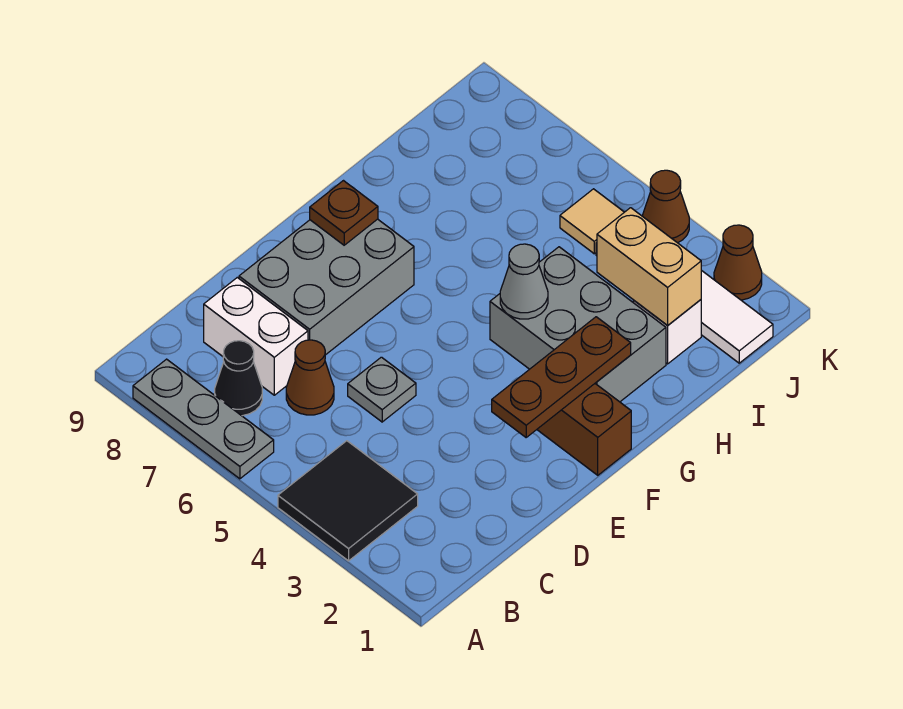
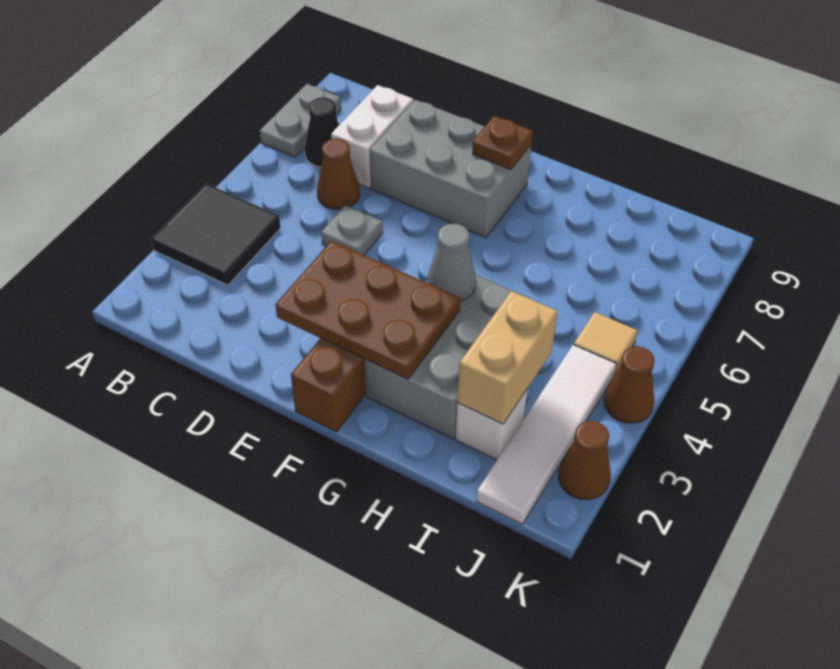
grey plate A6:A8 level 1 -> grey plate A7:A8 level 1
brown plate E2:G2 level 2 -> brown plate E2:G3 level 2

